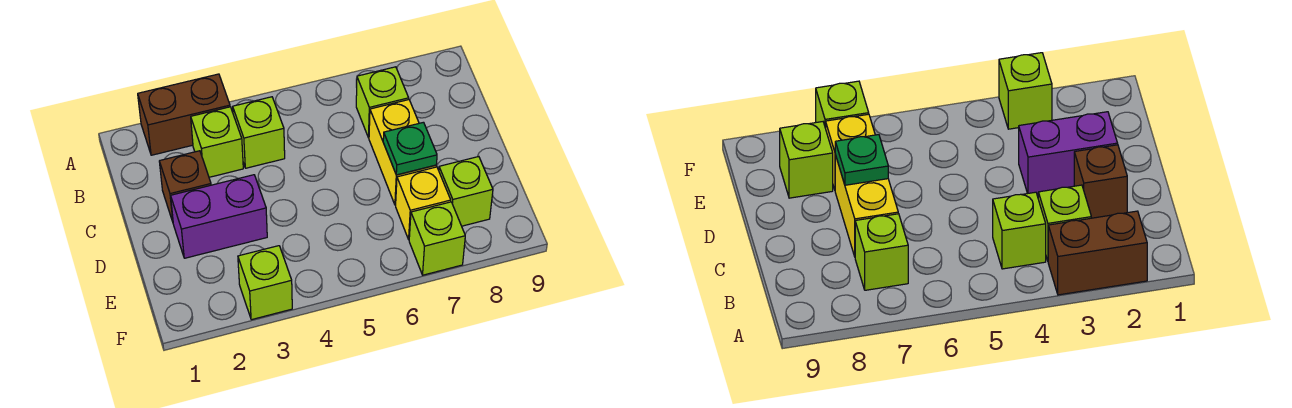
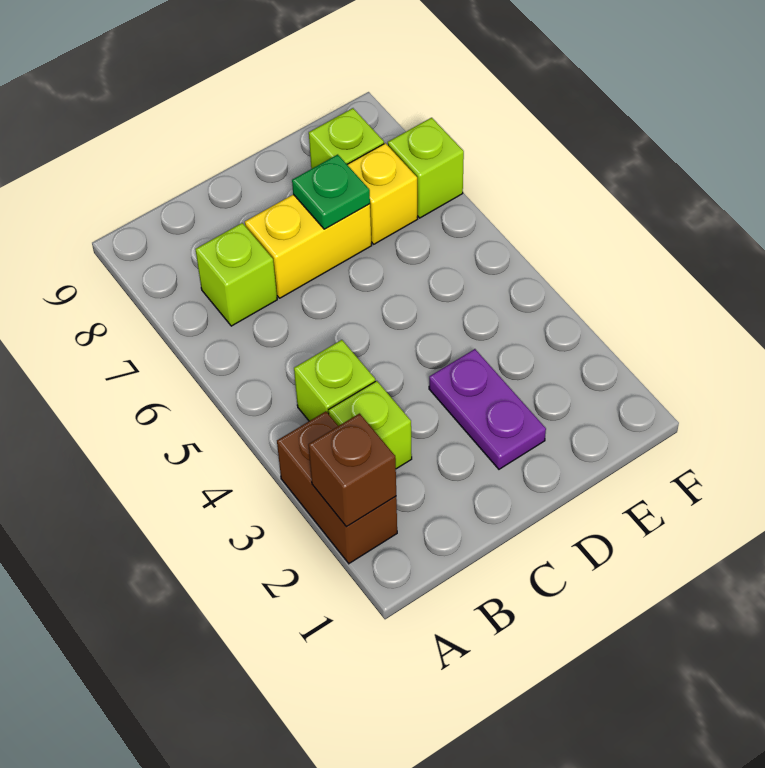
brown brick C2 level 1 -> brown brick A2 level 2
purple brick D2:D3 level 1 -> purple plate D2:D3 level 1
lime brick F3 level 1 -> none

